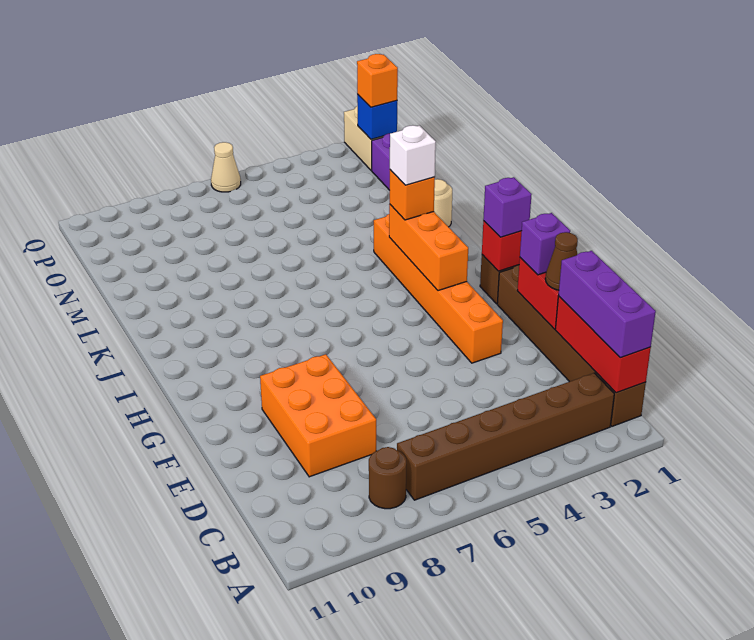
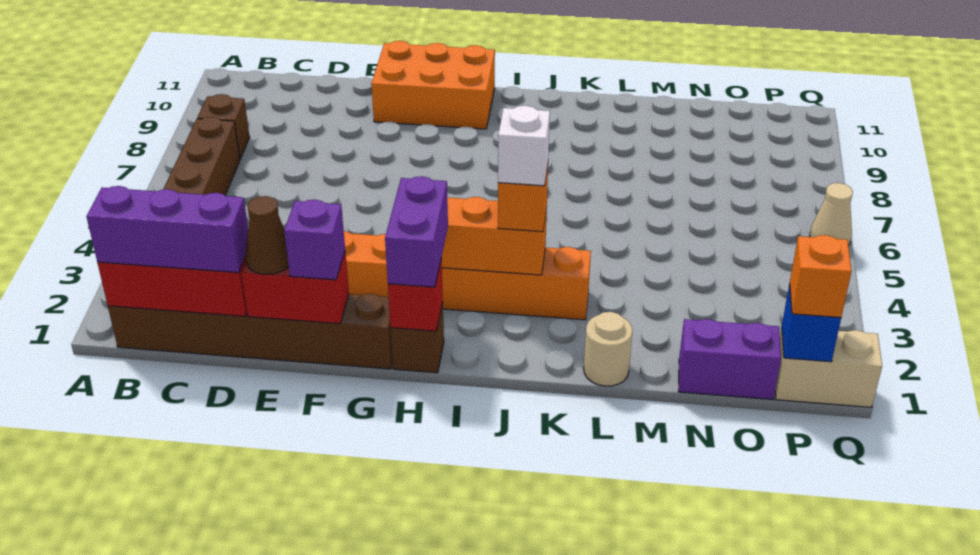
brown round brick B8 level 1 -> brown brick B8 level 1
orange brick D8:F9 level 1 -> orange brick F10:H11 level 1
purple brick H1 level 3 -> purple brick H1:H2 level 3

